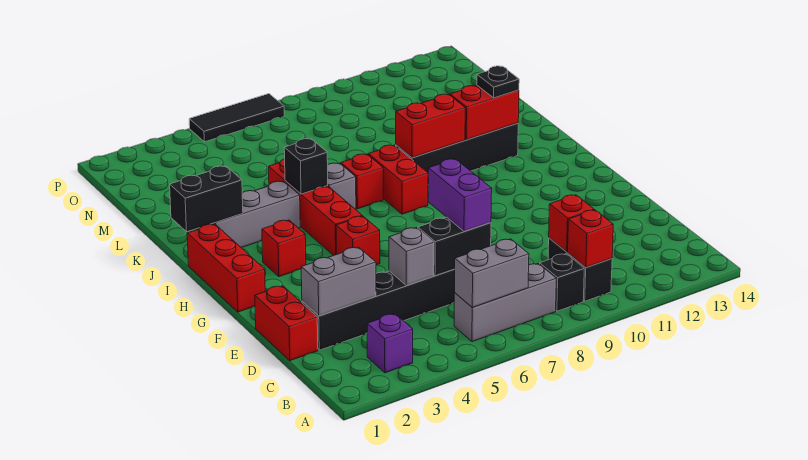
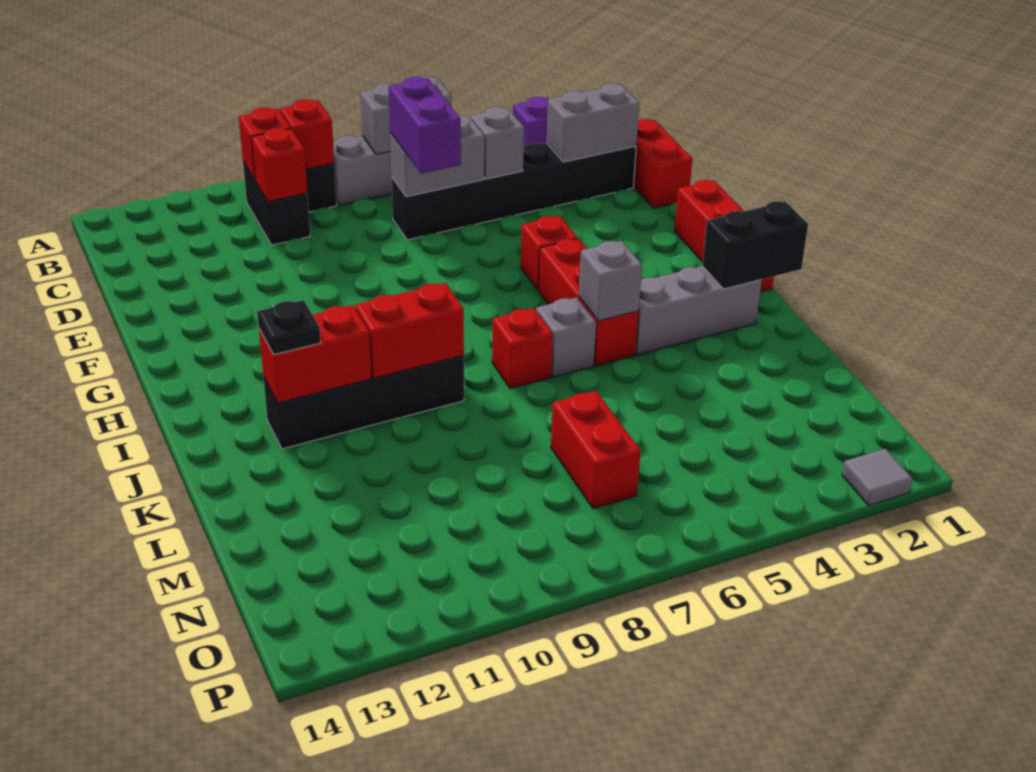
black brick D6:D7 level 2 -> grey brick D6:D7 level 2
red brick H3 level 1 -> red brick B9 level 2
red brick H5:K5 level 1 -> red brick H5:J5 level 1
red brick I8:J8 level 1 -> red brick M7:N7 level 1
black brick J5 level 2 -> grey brick J5 level 2
none -> grey tile P2 level 1
black tile P5:P7 level 1 -> none

